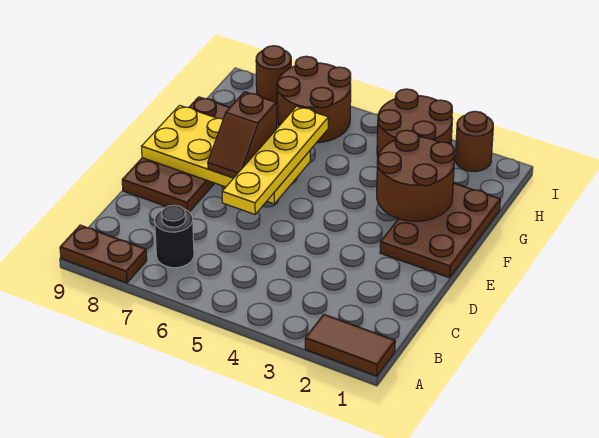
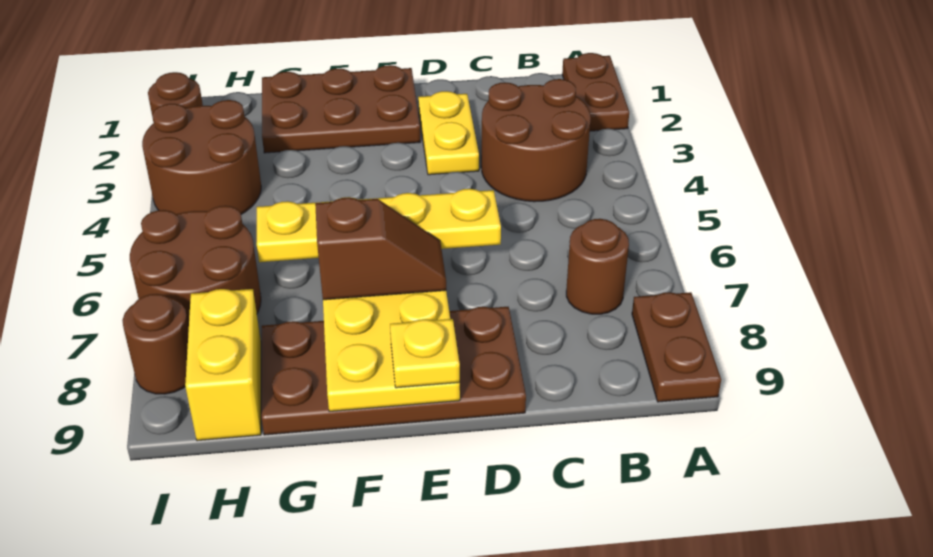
brown tile A1:A2 level 1 -> brown plate A1:A2 level 1
black round brick B7 level 1 -> brown round brick B7 level 1
none -> yellow plate D2:D3 level 1
none -> yellow plate E9 level 3
brown round brick F2:G3 level 2 -> brown round brick B3:C4 level 1
none -> yellow brick H8:H9 level 1

